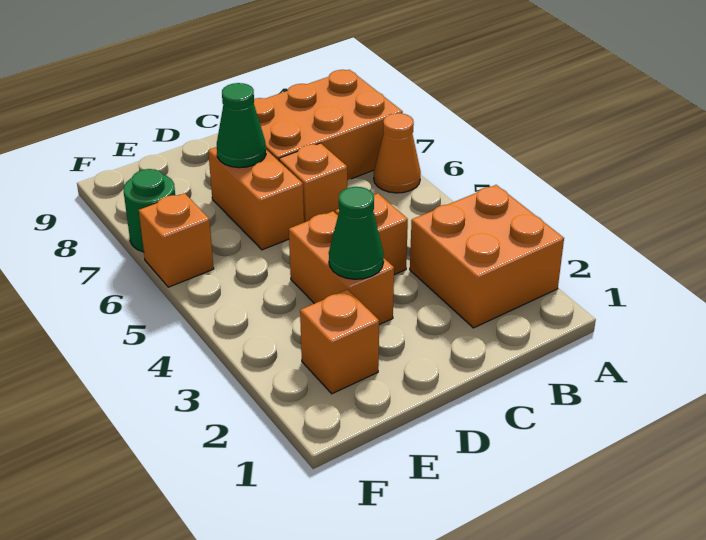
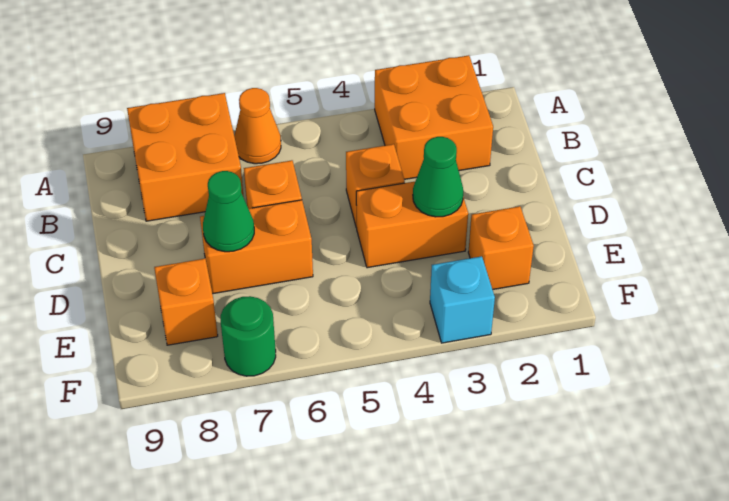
orange brick A7:C8 level 1 -> orange brick A7:B8 level 1
none -> cyan brick F3 level 1
orange brick F6 level 1 -> orange brick E8 level 1

